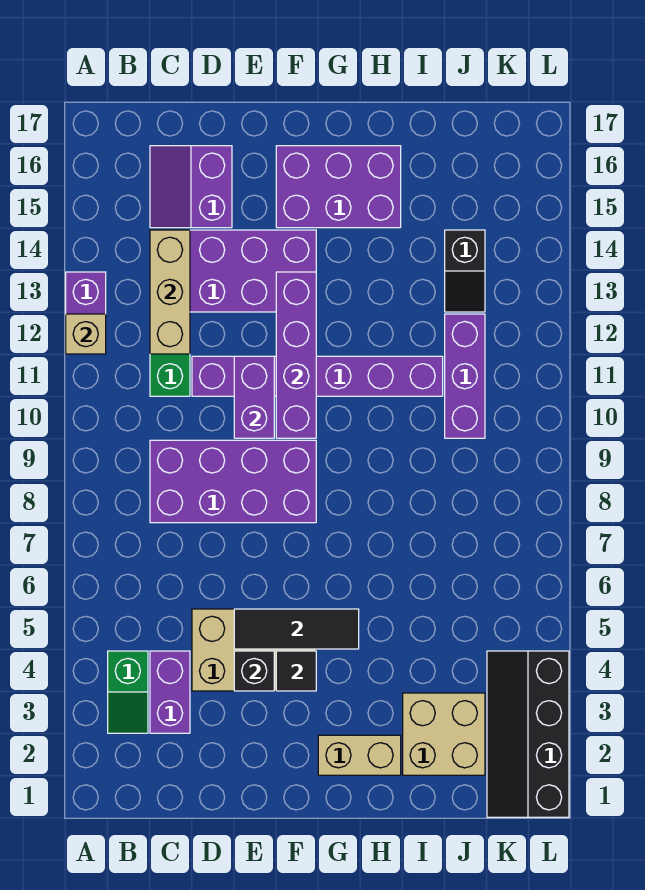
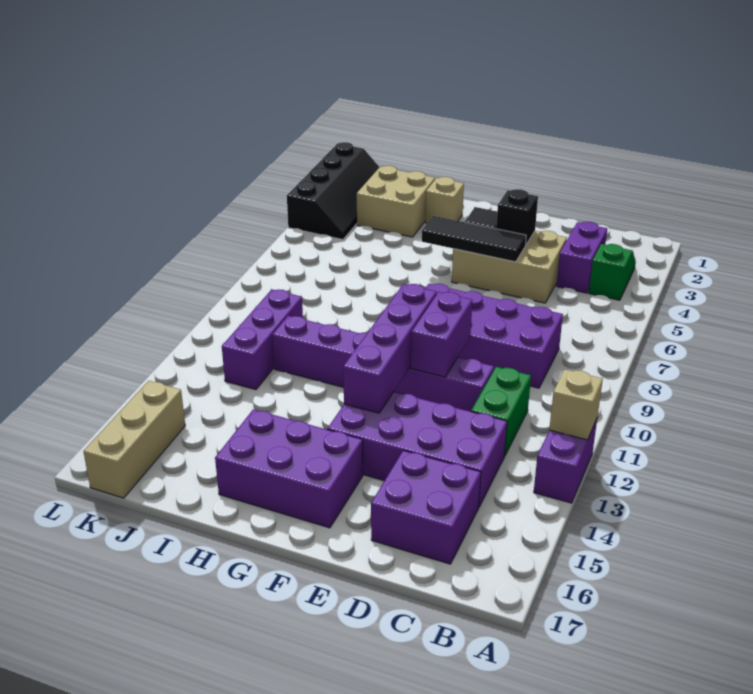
tan brick C12:C14 level 2 -> tan brick K15:K17 level 1
purple slope C15:D16 level 1 top D -> purple brick C15:D16 level 1
tan brick G2:H2 level 1 -> tan brick H2 level 1
black slope J13:J14 level 1 top 14 -> none

